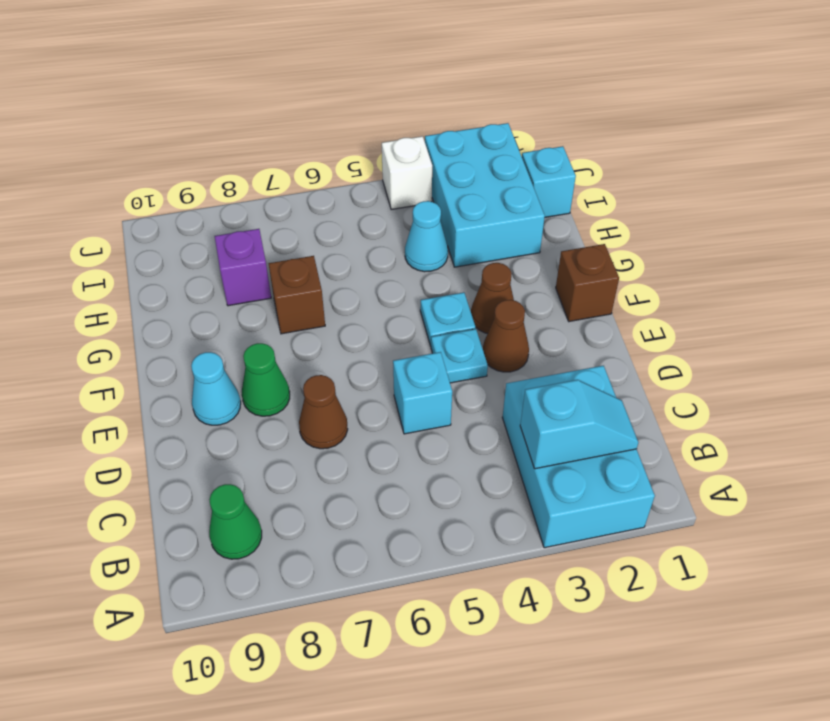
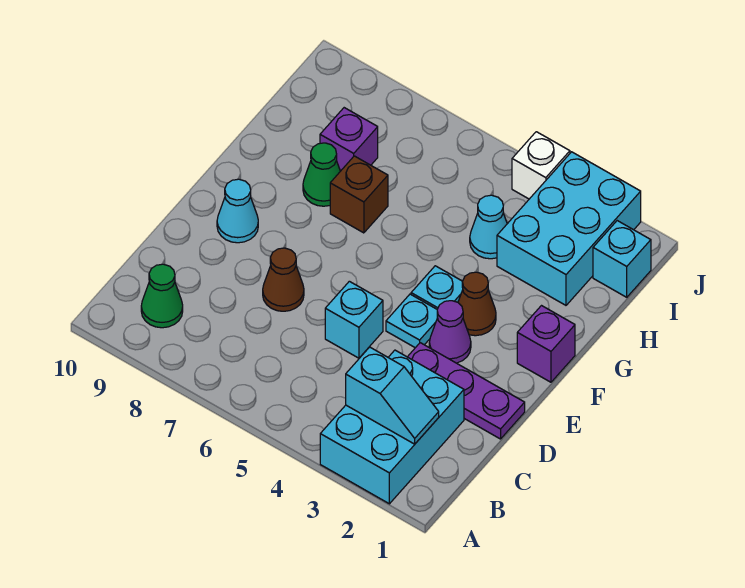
none -> purple plate D1:D3 level 1
brown cone E3 level 1 -> purple cone E3 level 1
green cone E8 level 1 -> green cone G8 level 1
brown brick F1 level 1 -> purple brick F1 level 1

